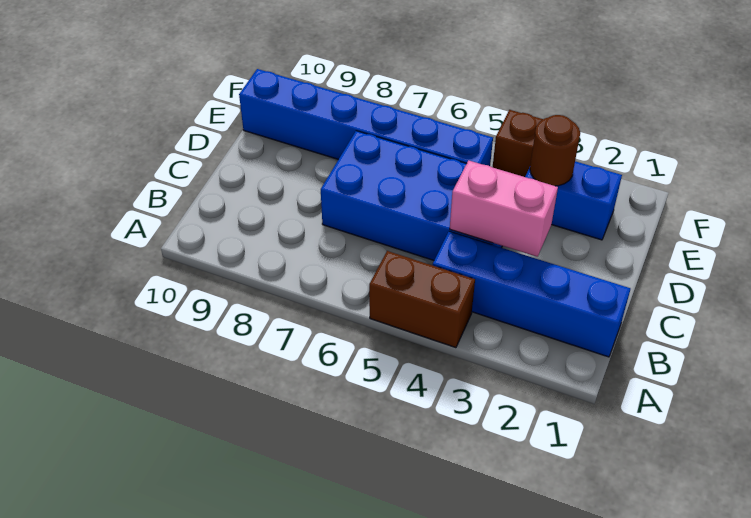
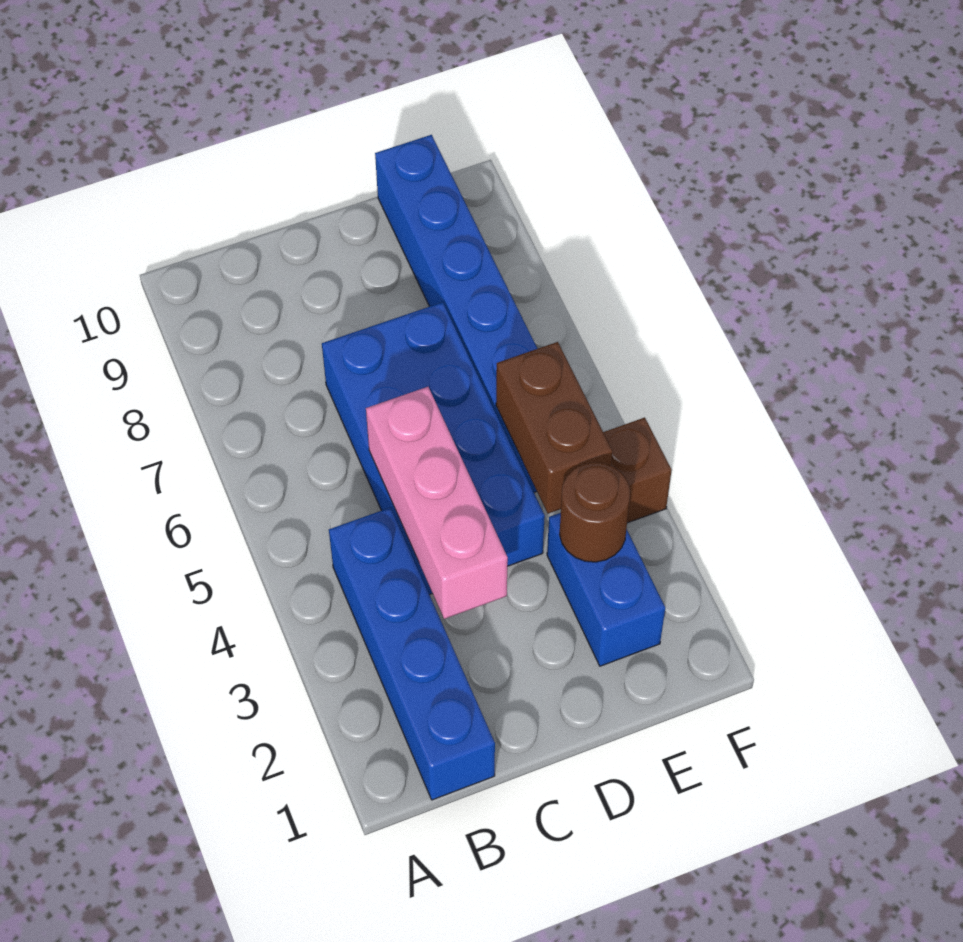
brown brick A4:A5 level 1 -> brown brick E4:E5 level 2
pink brick C3:C4 level 2 -> pink brick C3:C5 level 2

